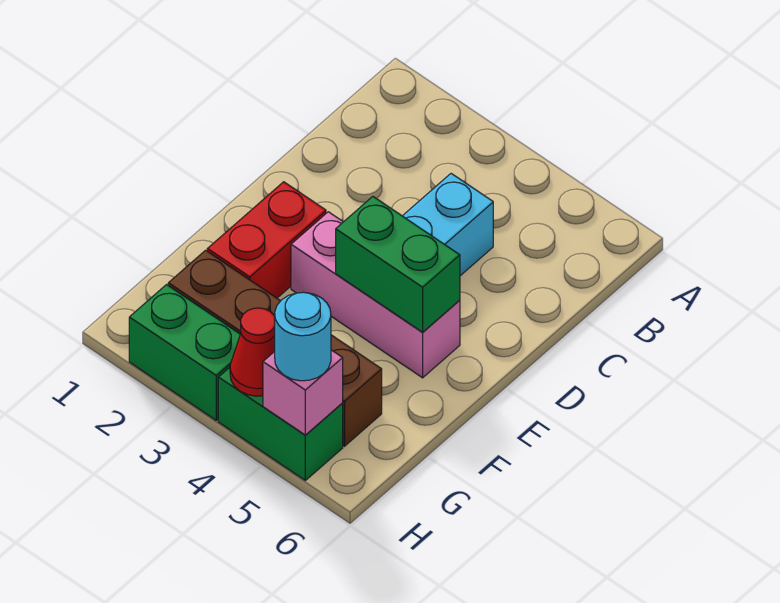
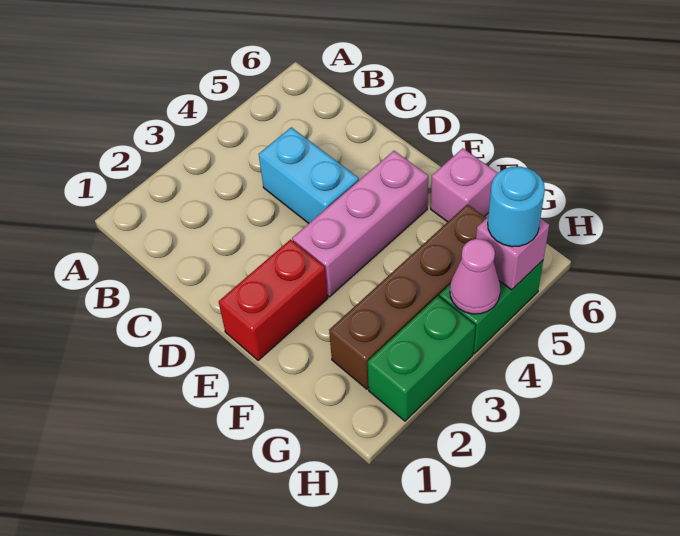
red brick E2:F2 level 1 -> red brick E1:E2 level 1
green brick E4:E5 level 2 -> none
none -> pink brick F6 level 1
red cone H4 level 2 -> pink cone H4 level 2

